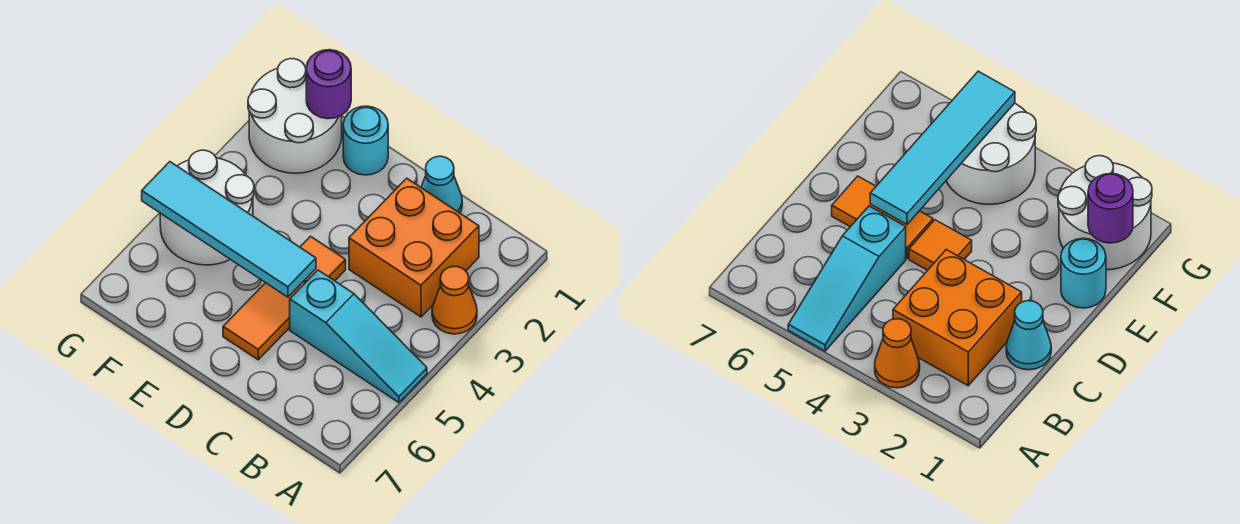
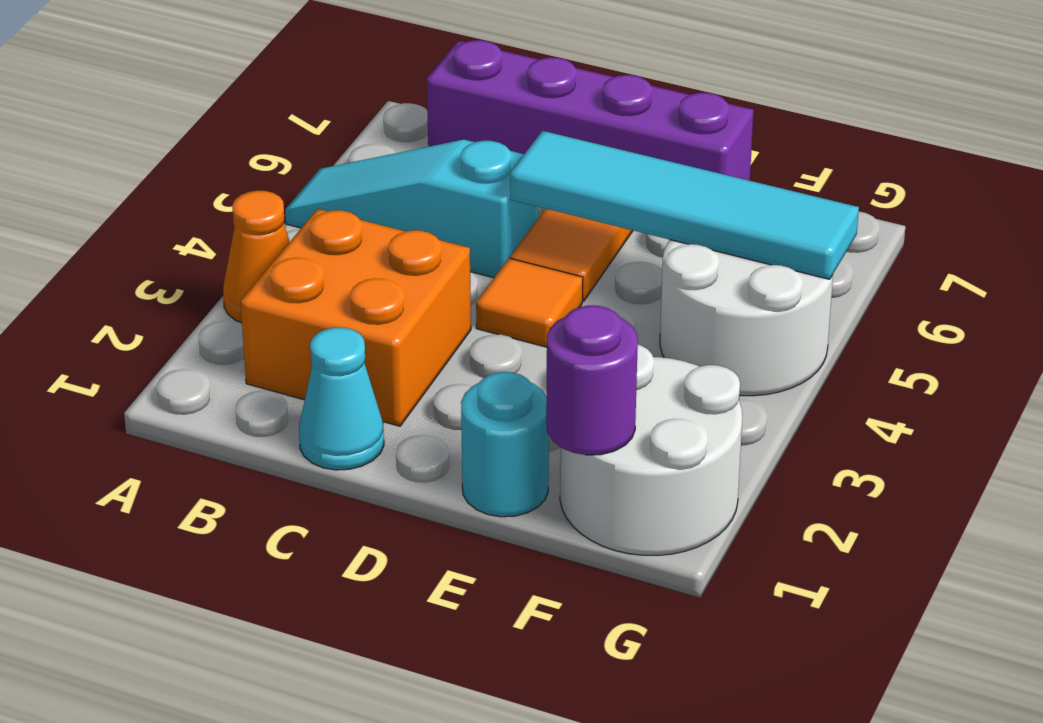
none -> purple brick B7:E7 level 1

